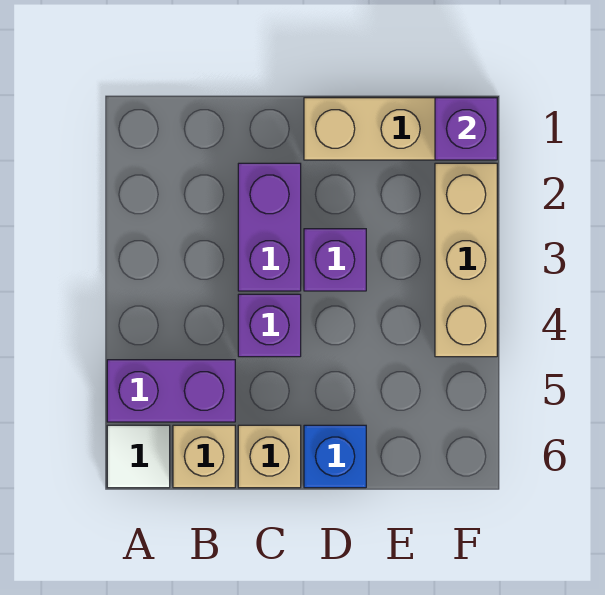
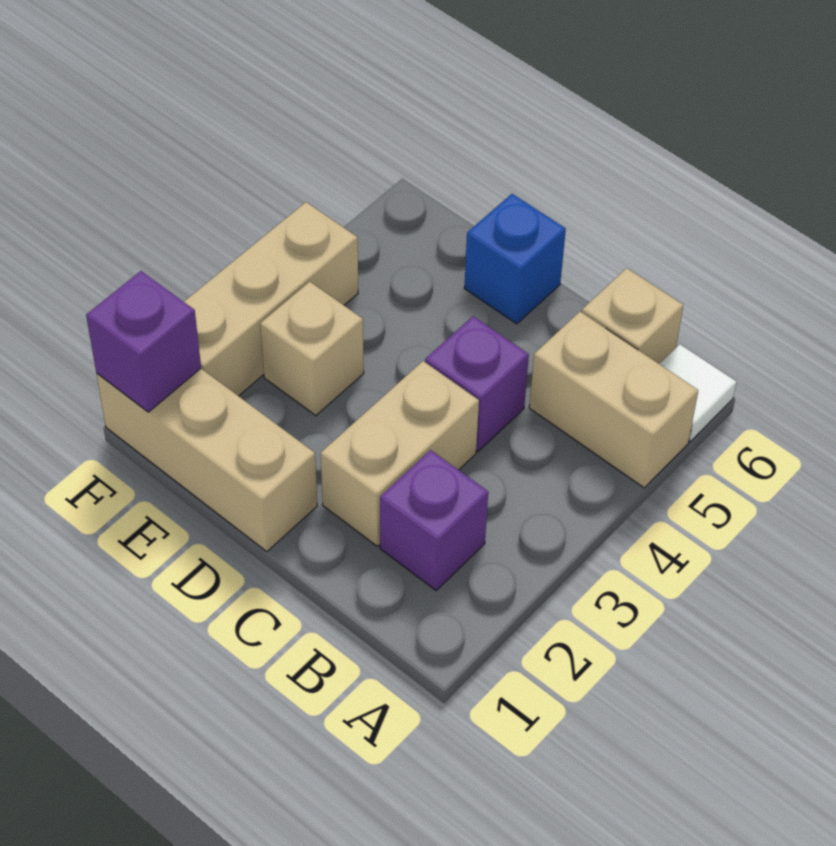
purple brick A5:B5 level 1 -> tan brick A5:B5 level 1
purple brick C2:C3 level 1 -> tan brick C2:C3 level 1
tan brick C6 level 1 -> tan brick E3 level 1
purple brick D3 level 1 -> purple brick B2 level 1

